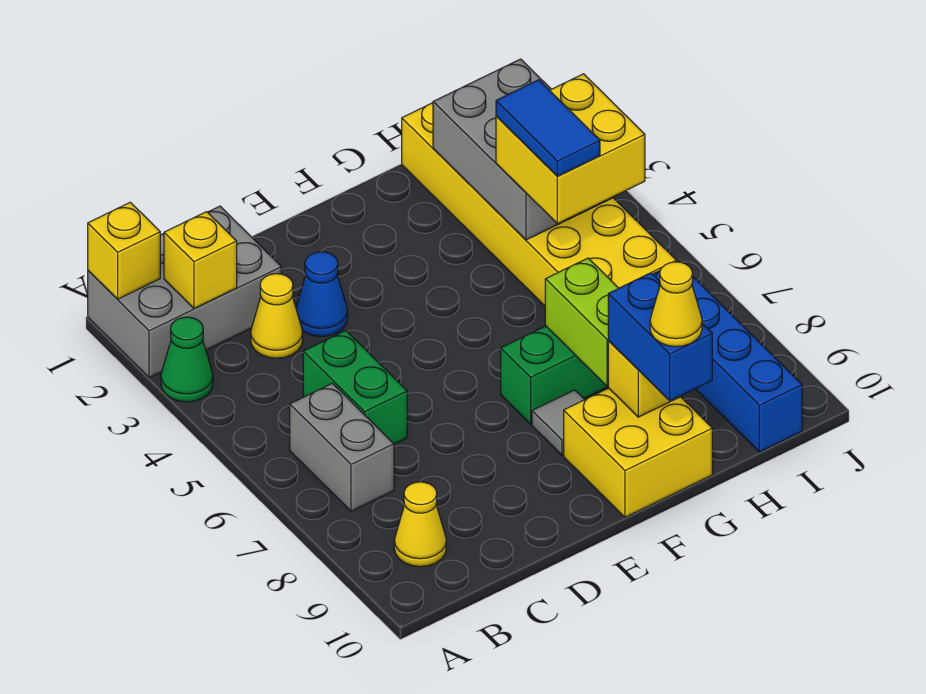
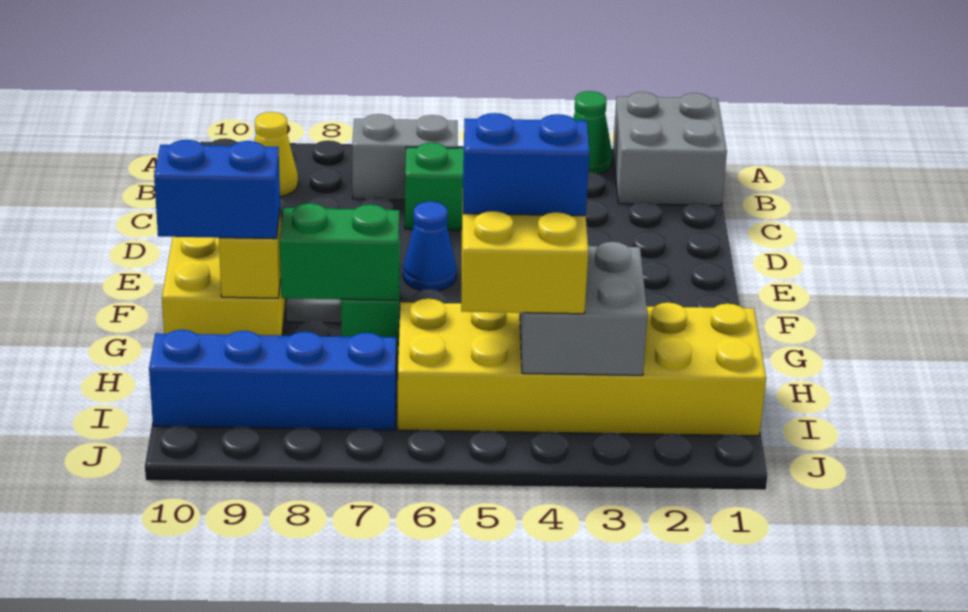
grey brick A1:C2 level 1 -> grey brick A1:B2 level 1
yellow brick A1 level 2 -> none
yellow brick B2 level 2 -> none
yellow cone C3 level 1 -> none
blue cone D3 level 1 -> blue cone E6 level 1
lime brick G7:G8 level 2 -> green brick G7:G8 level 2
yellow cone G10 level 4 -> none
grey brick H2:I4 level 2 -> grey brick H3:I4 level 2
blue tile H4:H5 level 4 -> blue brick H4:H5 level 4

